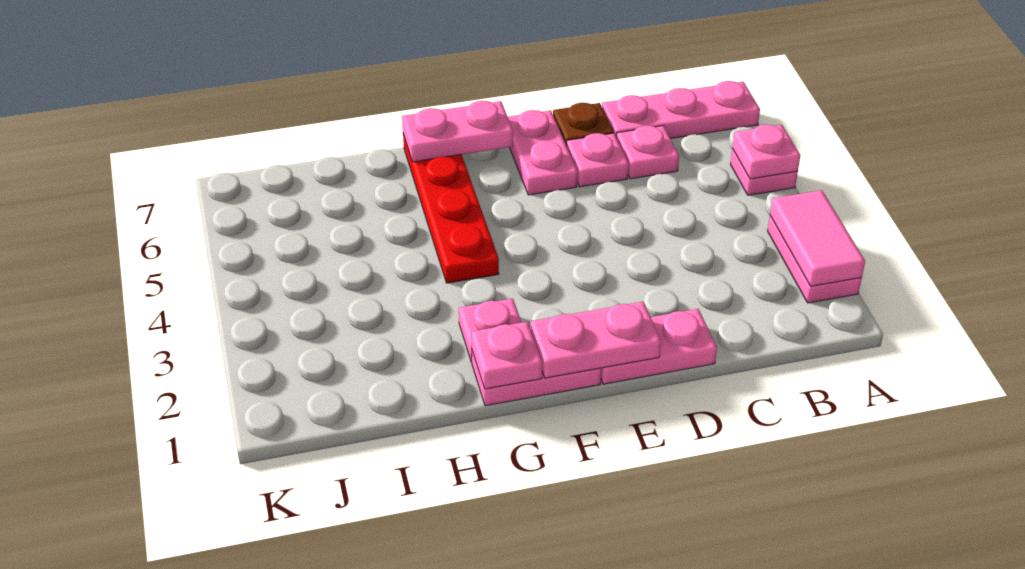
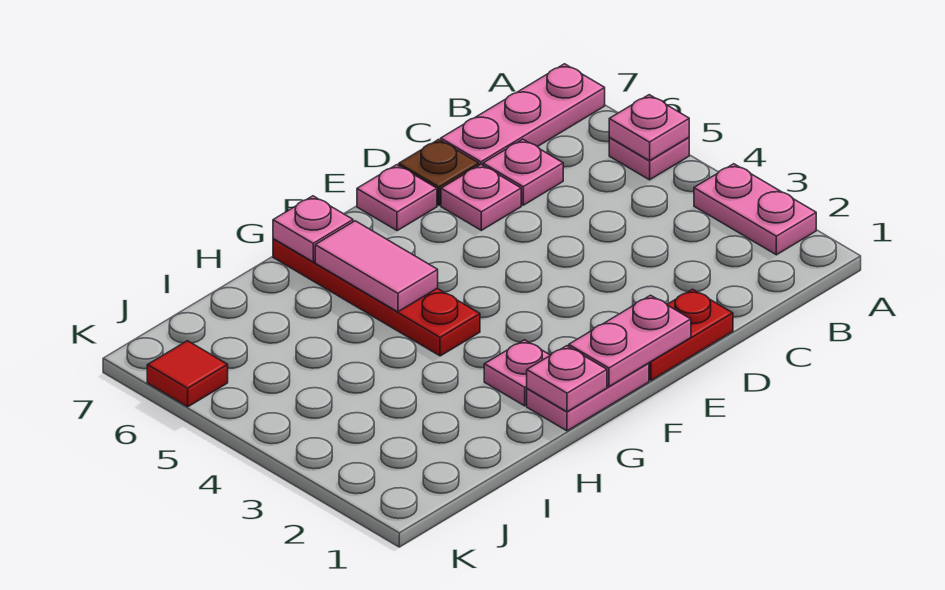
pink tile A2:A3 level 2 -> pink tile G5:G6 level 2
pink plate D1:E1 level 1 -> red plate D1:E1 level 1
pink plate E6:E7 level 1 -> pink plate E7 level 1
pink plate F7:G7 level 2 -> pink plate G7 level 2
none -> red tile K6 level 1

